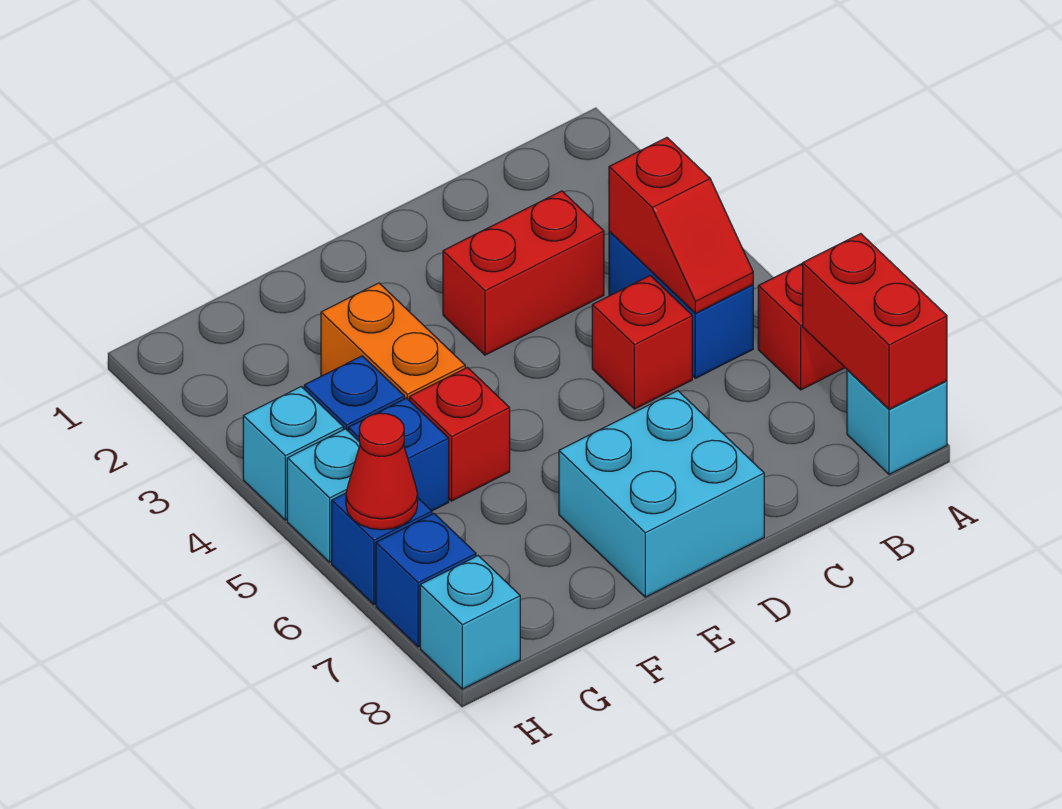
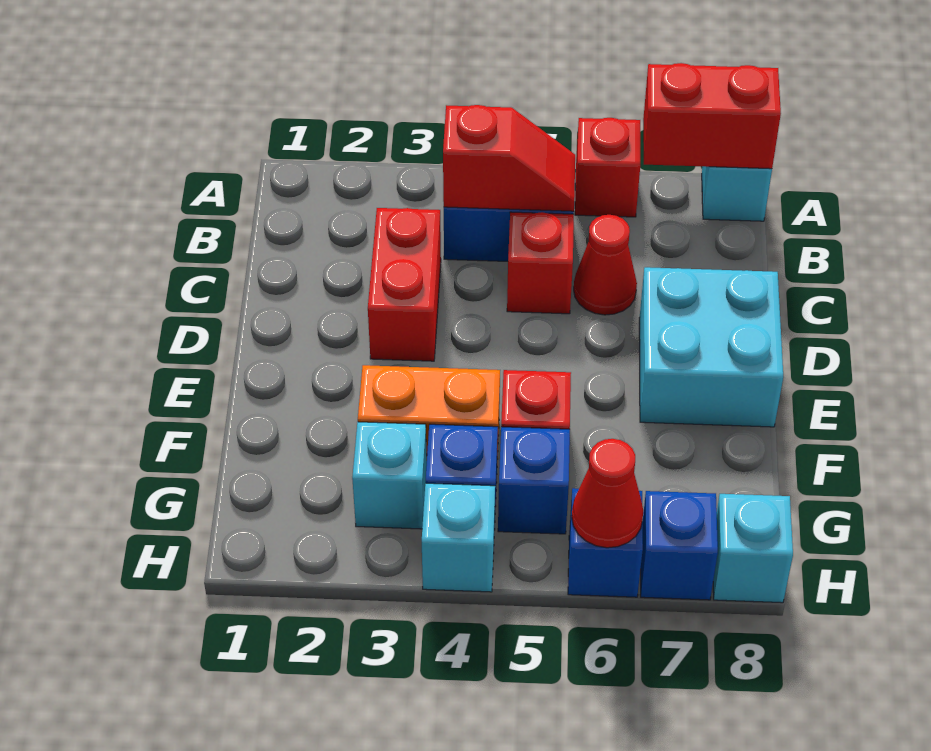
none -> red cone C6 level 1
cyan brick H5 level 1 -> cyan brick G3 level 1

